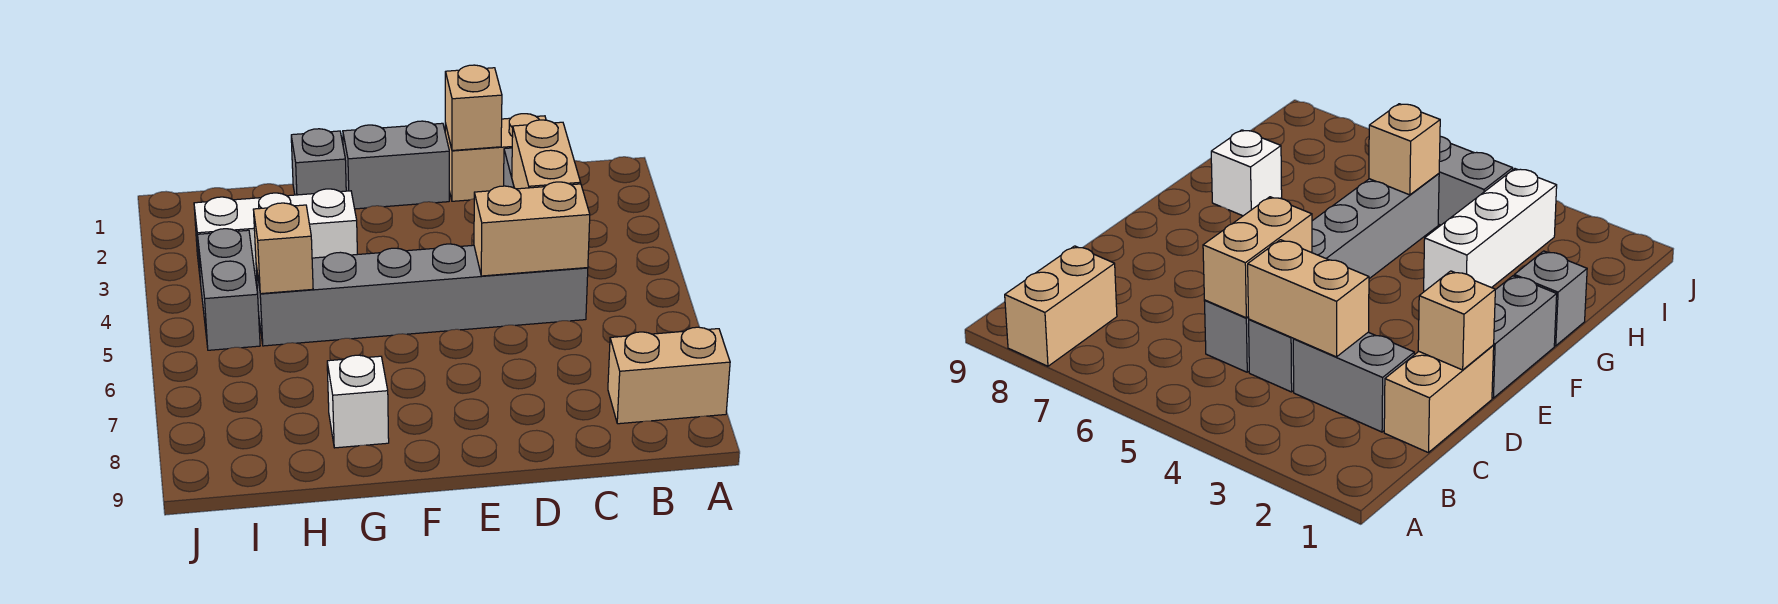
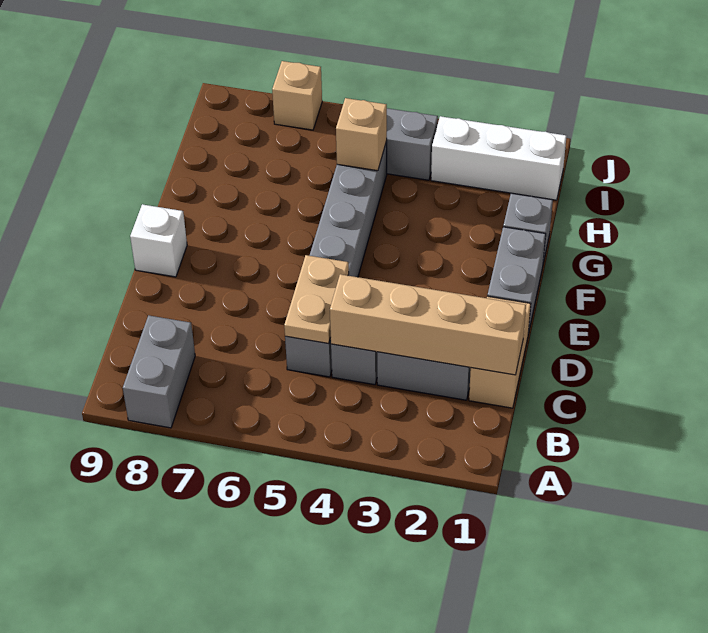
tan brick A8:B8 level 1 -> grey brick A8:B8 level 1
tan brick C3:C4 level 2 -> tan brick C1:C4 level 2
tan brick C5:D5 level 2 -> tan plate C5:D5 level 2
tan brick D1 level 2 -> tan brick J7 level 1
white brick G3:I3 level 1 -> white brick I1:I3 level 1
white brick G8 level 1 -> white brick E9 level 1

